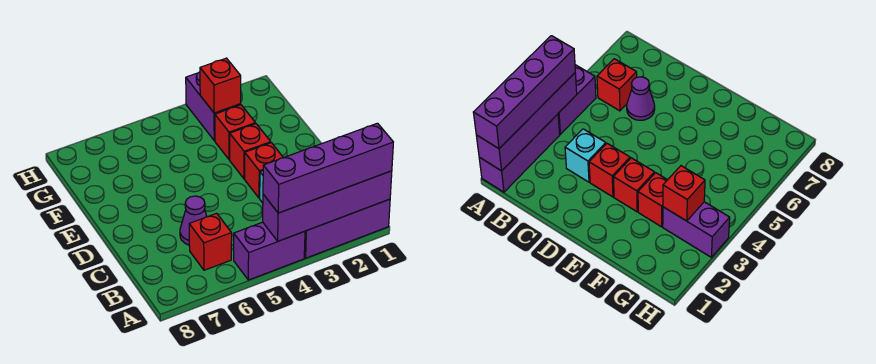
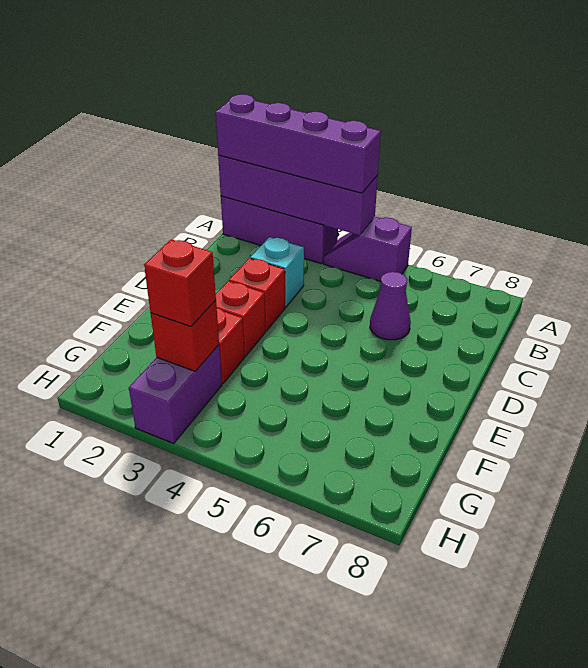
purple brick A4:A5 level 1 -> purple slope A4:A5 level 1 top 5
red brick B6 level 1 -> red brick G3 level 3

